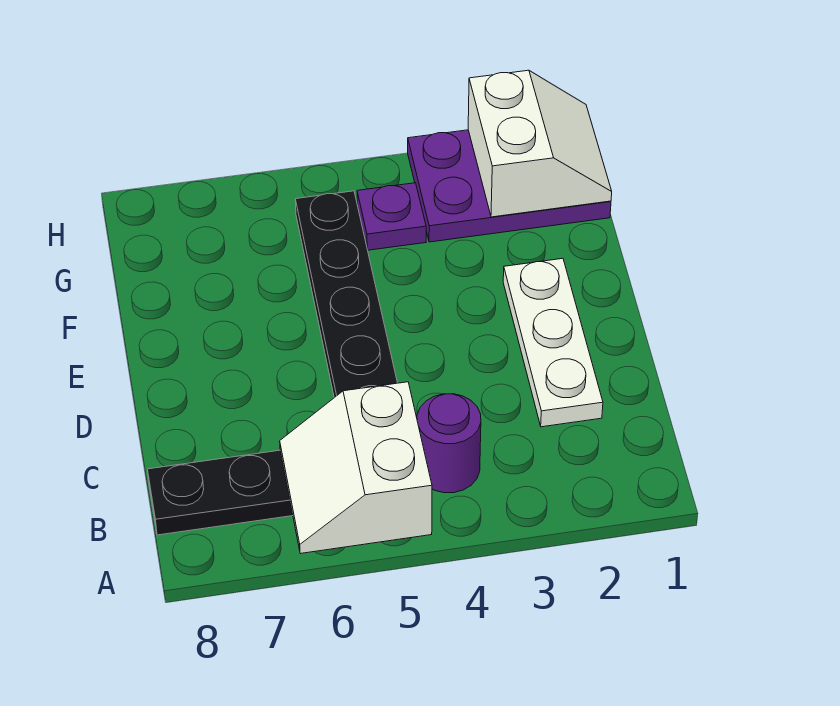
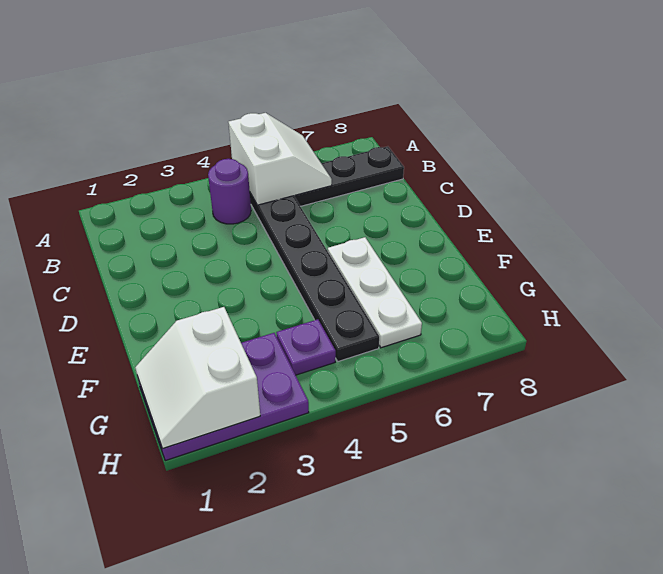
white plate C2:E2 level 1 -> white plate E6:G6 level 1

